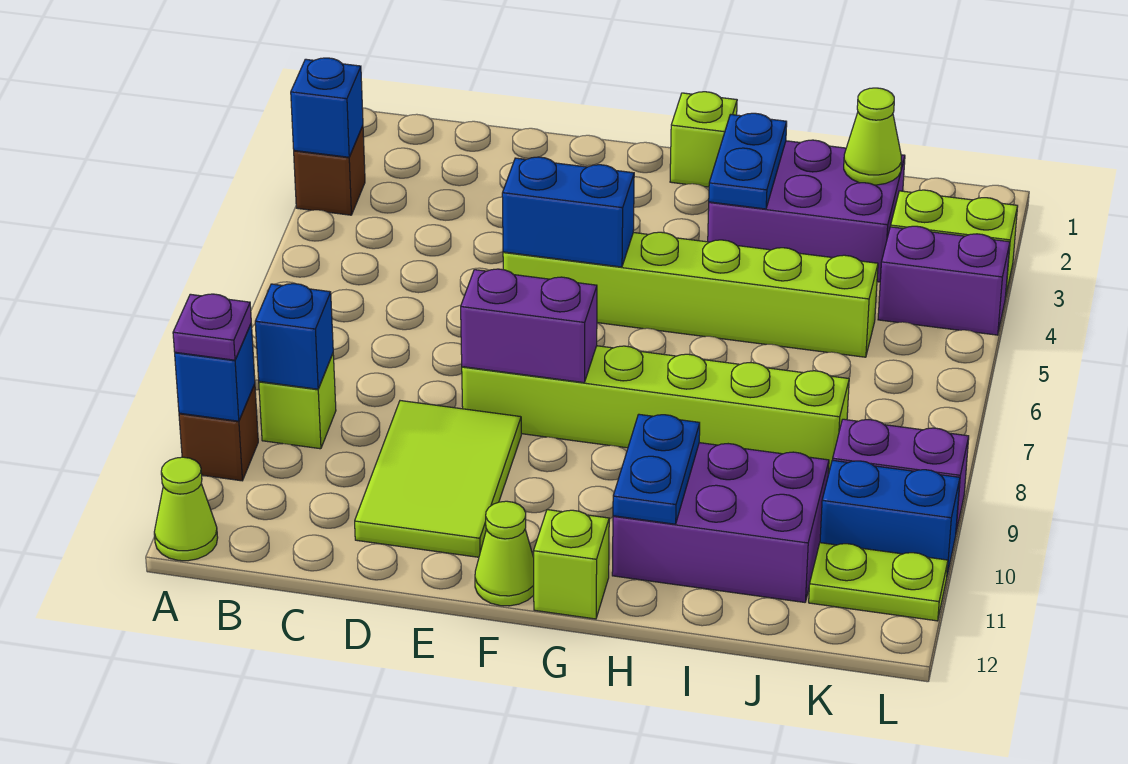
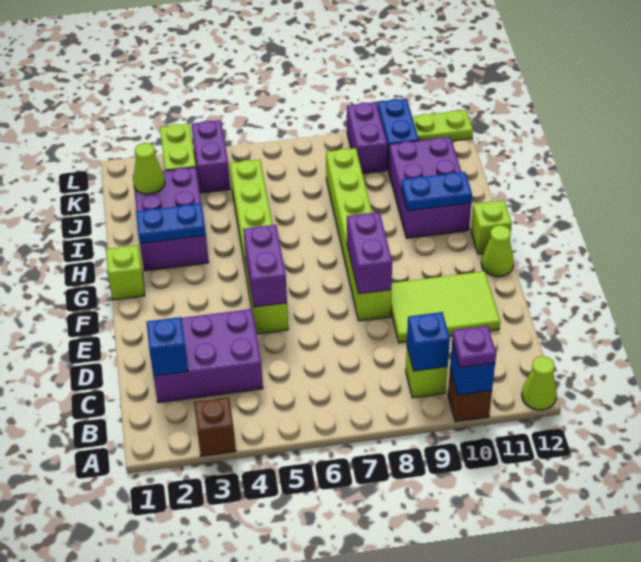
blue brick A3 level 2 -> blue brick C2 level 2
none -> purple brick C2:D4 level 1
blue brick E5:F5 level 2 -> purple brick E5:F5 level 2
lime plate K11:L11 level 1 -> lime plate L11:L12 level 1

